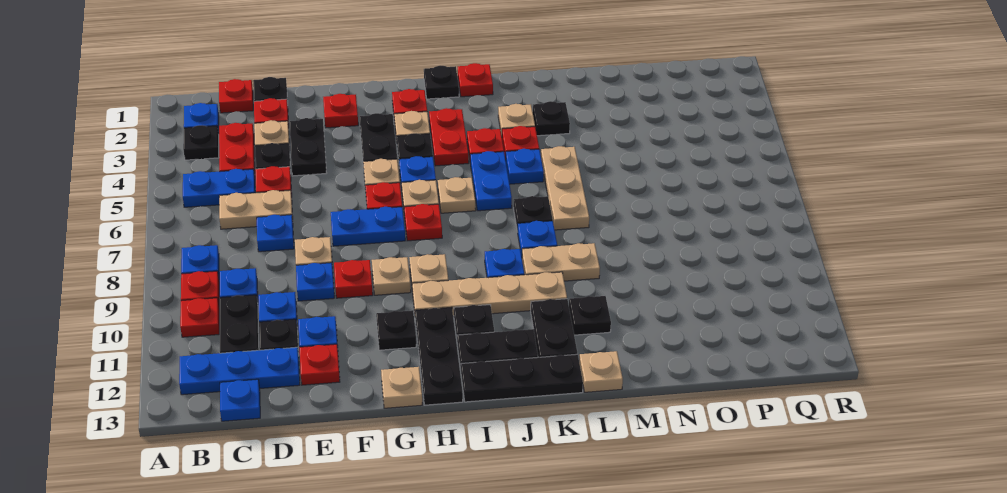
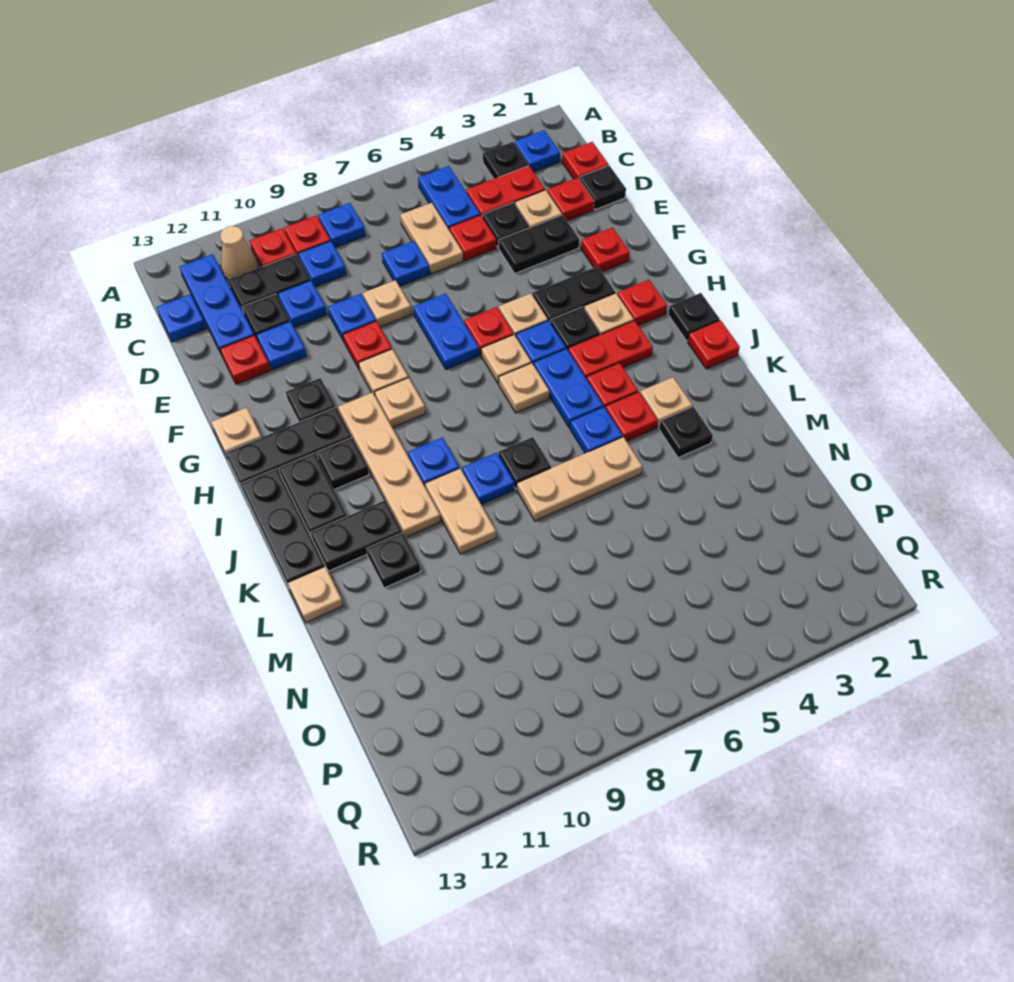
none -> tan cone B11 level 1
red plate H7 level 1 -> none
blue plate J5:J6 level 1 -> blue plate I5:J5 level 1

